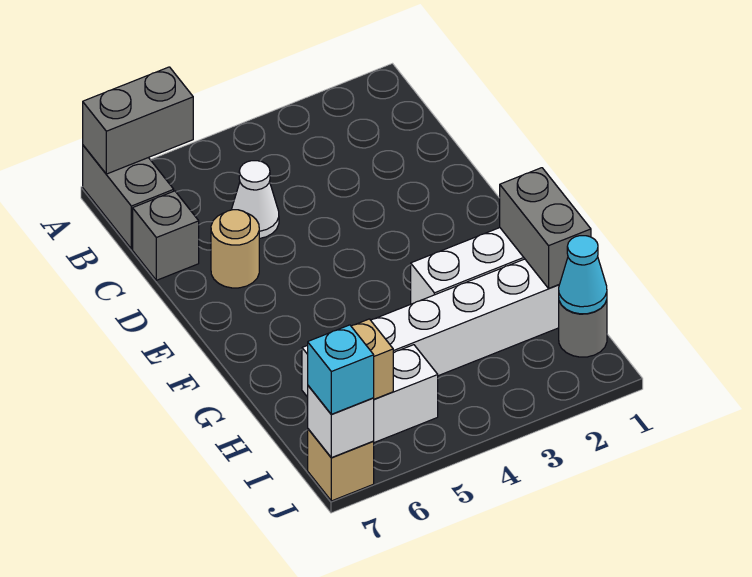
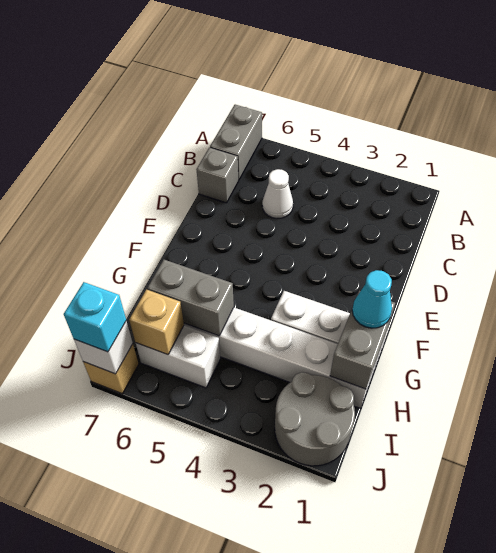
grey brick A6:A7 level 2 -> grey brick H5:H6 level 2
tan round brick D6 level 1 -> none
grey round brick I1 level 1 -> grey round brick I1:J2 level 1
cyan cone I1 level 2 -> cyan cone G1 level 3

